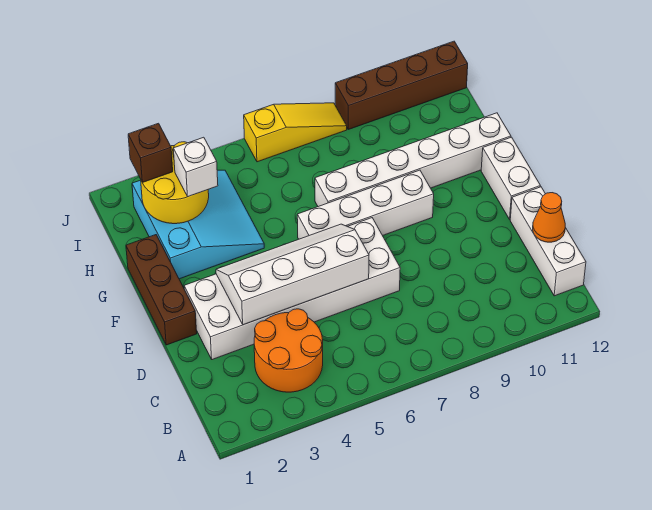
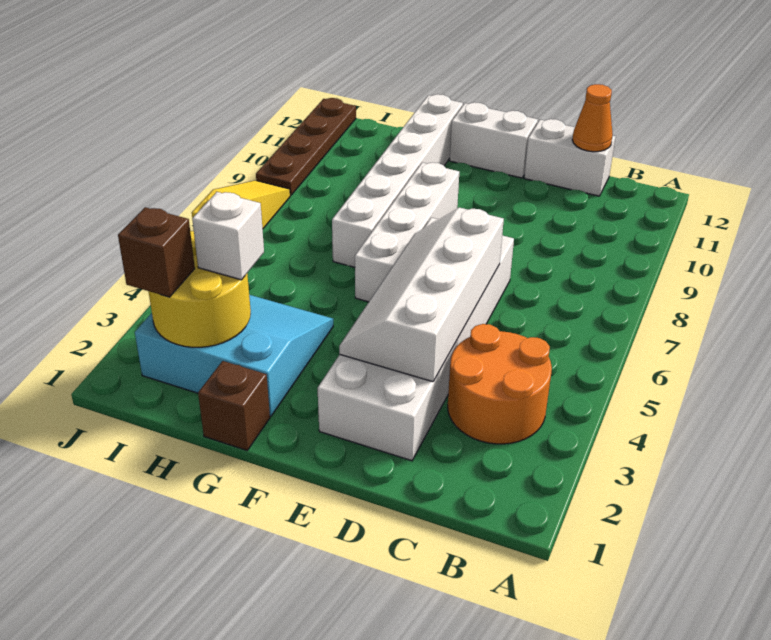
white brick B12:D12 level 1 -> white brick C12:D12 level 1
brown brick E1:G1 level 1 -> brown brick G1 level 1
brown brick J9:J12 level 1 -> brown plate J9:J12 level 1

